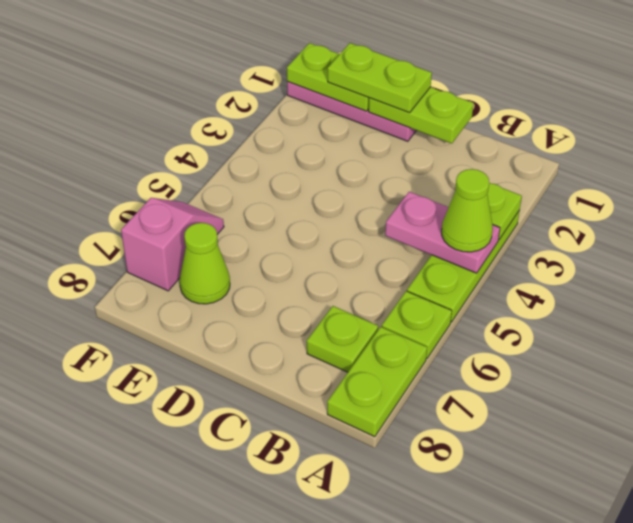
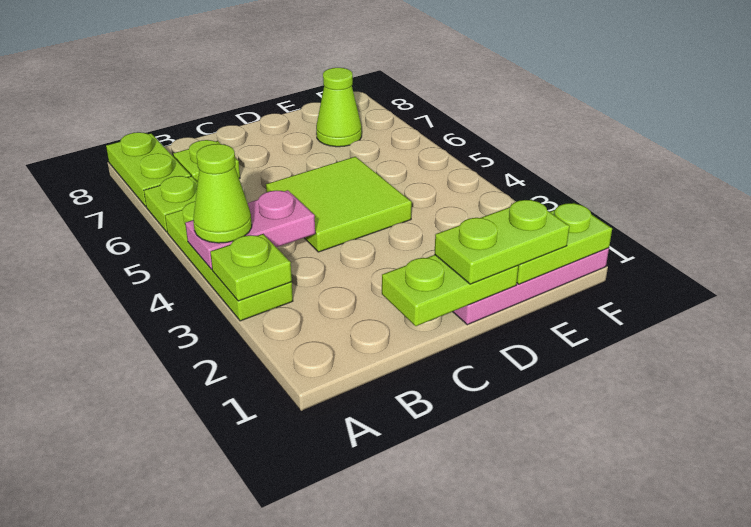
none -> lime tile C4:D5 level 1
pink slope F6:F7 level 1 top 7 -> none

